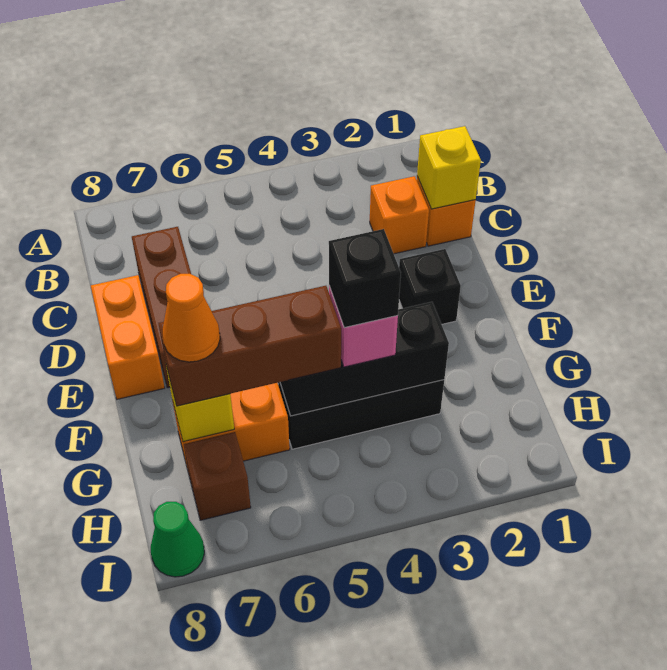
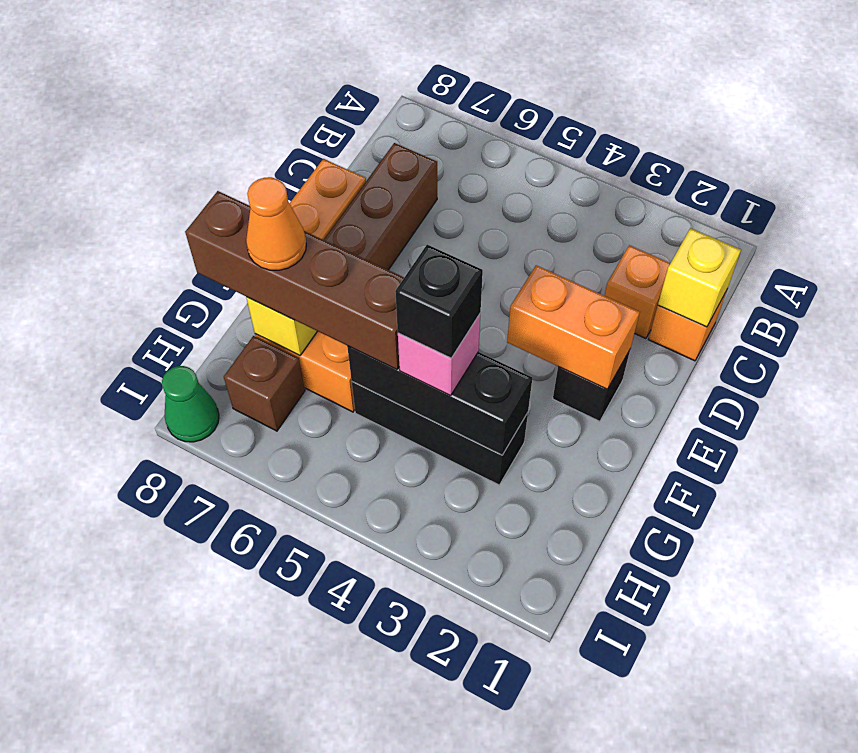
none -> orange brick E2:E3 level 2
brown brick G5:G7 level 3 -> brown brick G5:G8 level 3

